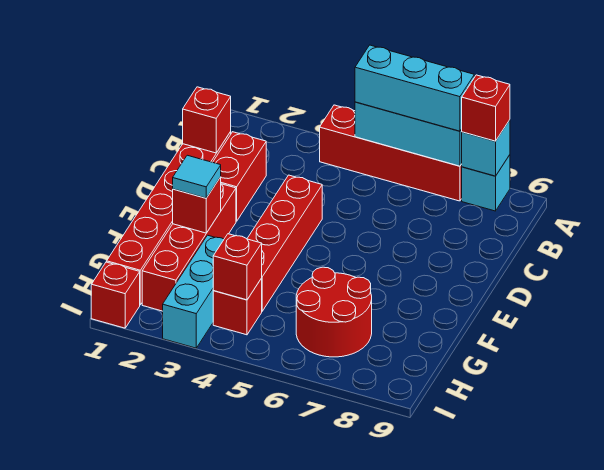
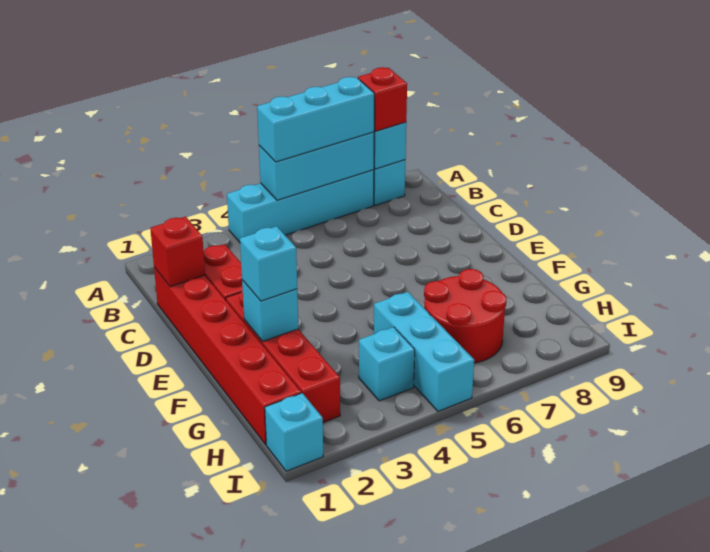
red brick A4:A7 level 1 -> cyan brick A4:A7 level 1
red brick D4:G4 level 1 -> none
red brick F2 level 2 -> cyan brick F2 level 2
cyan tile F2 level 3 -> cyan brick F2 level 3
cyan brick G3:I3 level 1 -> cyan brick G5:I5 level 1
red brick H4 level 1 -> cyan brick H4 level 1
red brick H4 level 2 -> none
red brick I1 level 1 -> cyan brick I1 level 1

